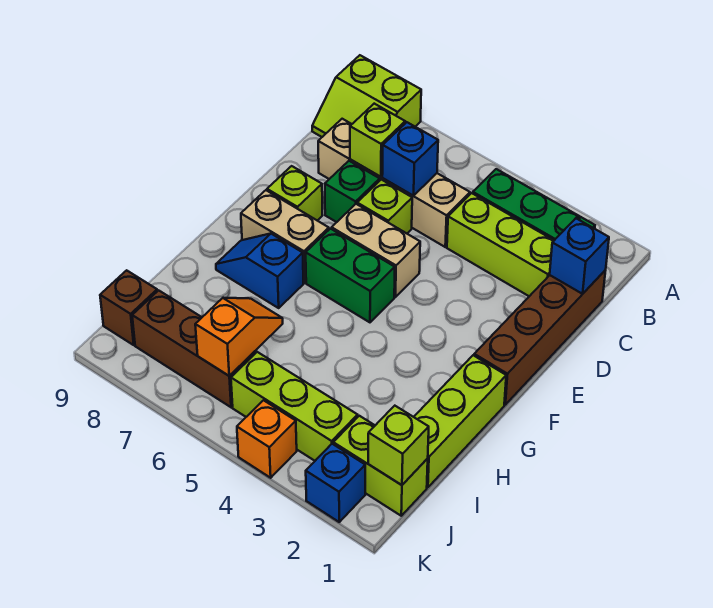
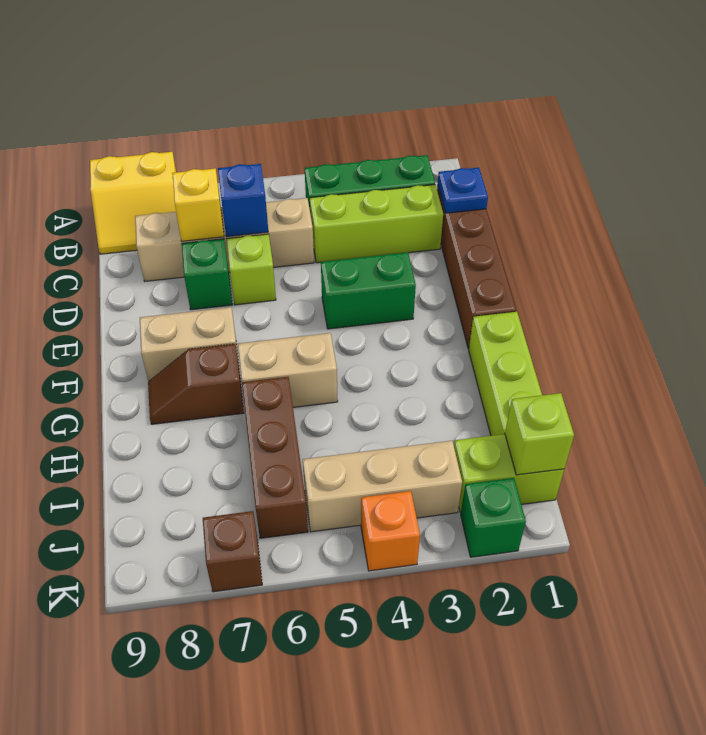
lime slope A8:B9 level 1 top A -> yellow slope A8:B9 level 1 top A
blue brick C1 level 2 -> blue plate C1 level 2
lime brick C7 level 2 -> yellow brick C7 level 2
tan brick E5:E6 level 1 -> tan brick G5:G6 level 1
lime brick E8 level 1 -> none
green brick F5:F6 level 1 -> green brick E3:E4 level 1
blue slope G7:G8 level 1 top 7 -> brown slope G7:G8 level 1 top 7
orange slope I6:J6 level 2 top J -> none
lime brick J3:J5 level 1 -> tan brick J3:J5 level 1
brown brick J6:J8 level 1 -> brown brick H6:J6 level 1
brown brick J9 level 1 -> brown brick K7 level 1
blue brick K2 level 1 -> green brick K2 level 1

